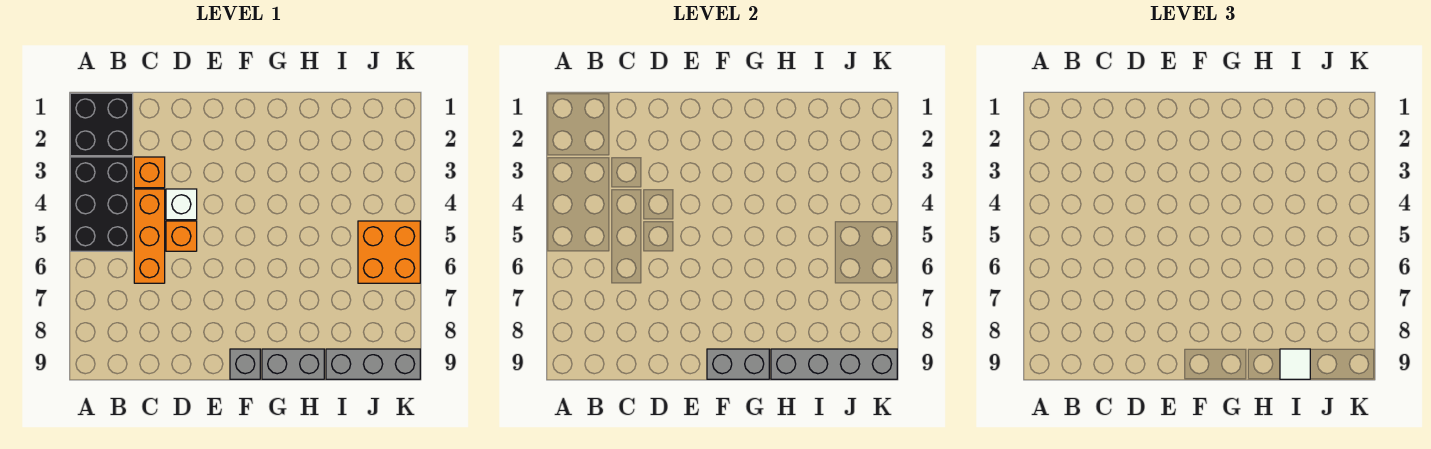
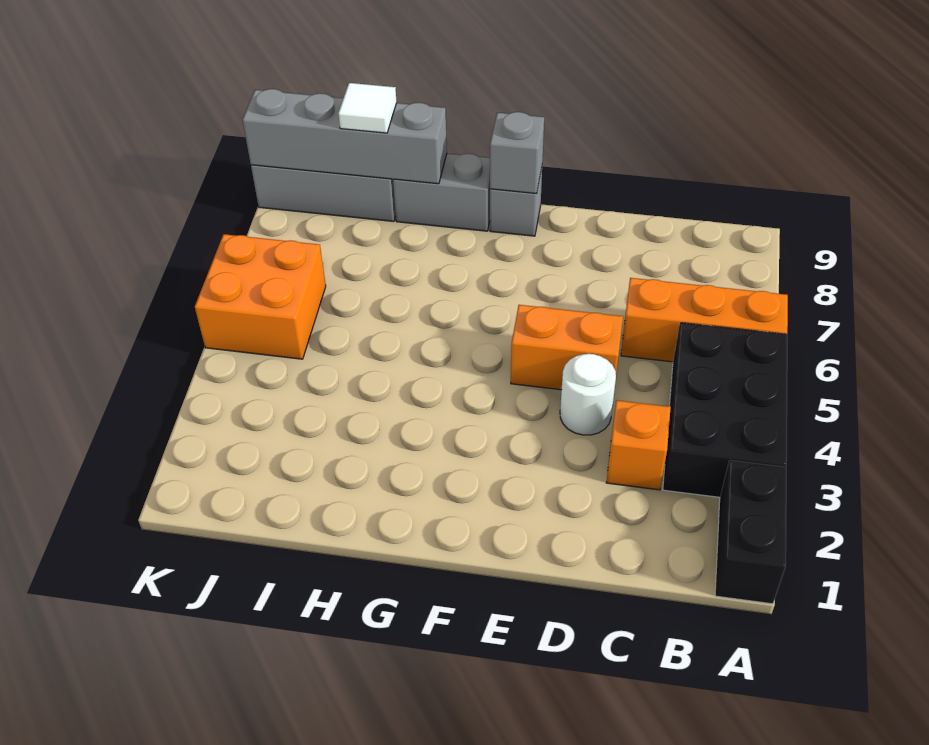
black brick A1:B2 level 1 -> black brick A1:A2 level 1
orange brick C4:C6 level 1 -> orange brick A6:C6 level 1
white brick D4 level 1 -> white round brick D4 level 1
orange brick D5 level 1 -> orange brick D5:E5 level 1
grey brick F9:G9 level 2 -> grey brick F9 level 2

